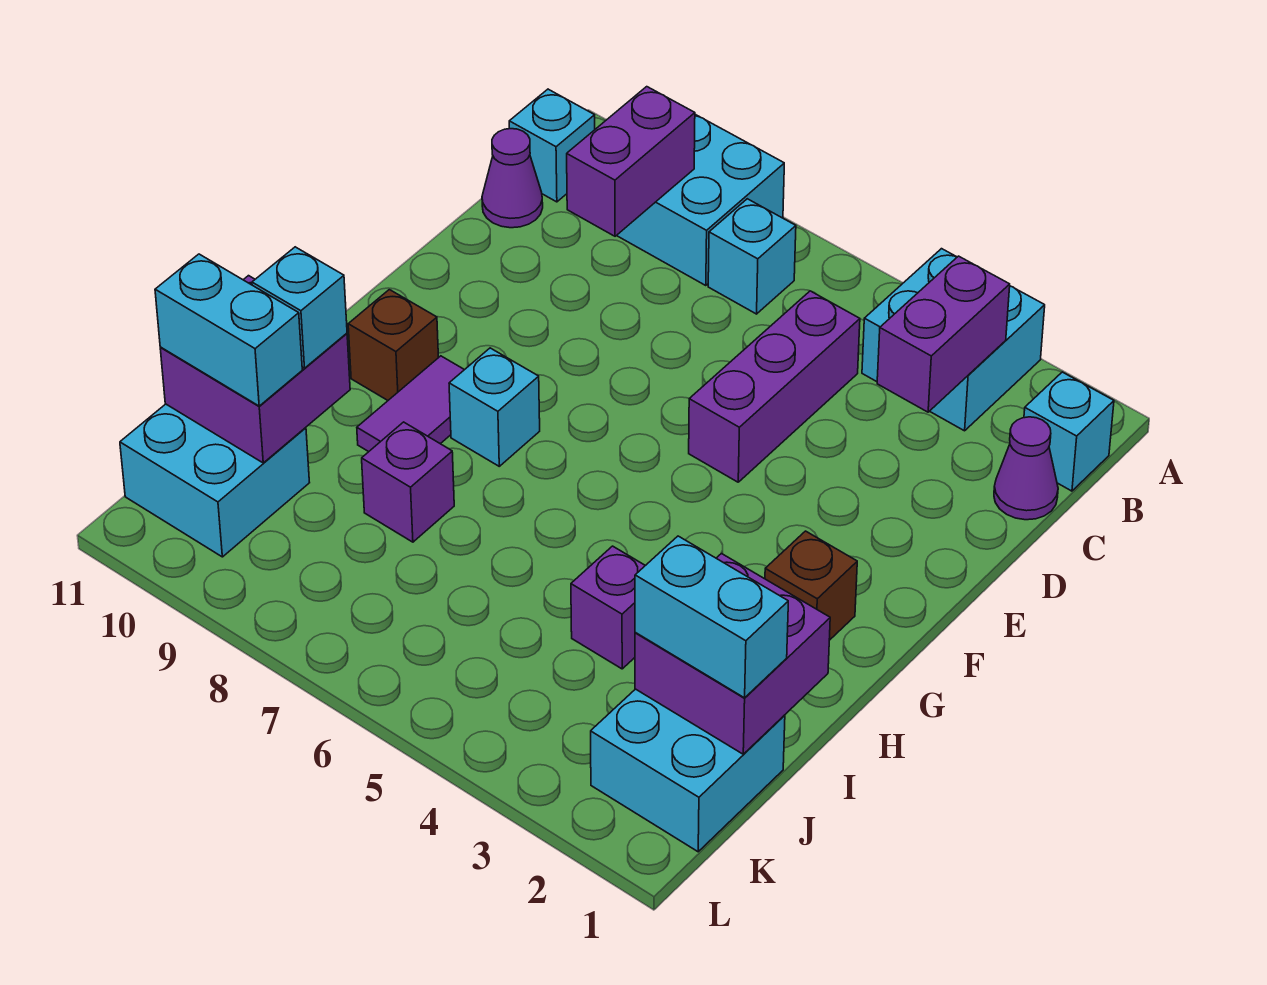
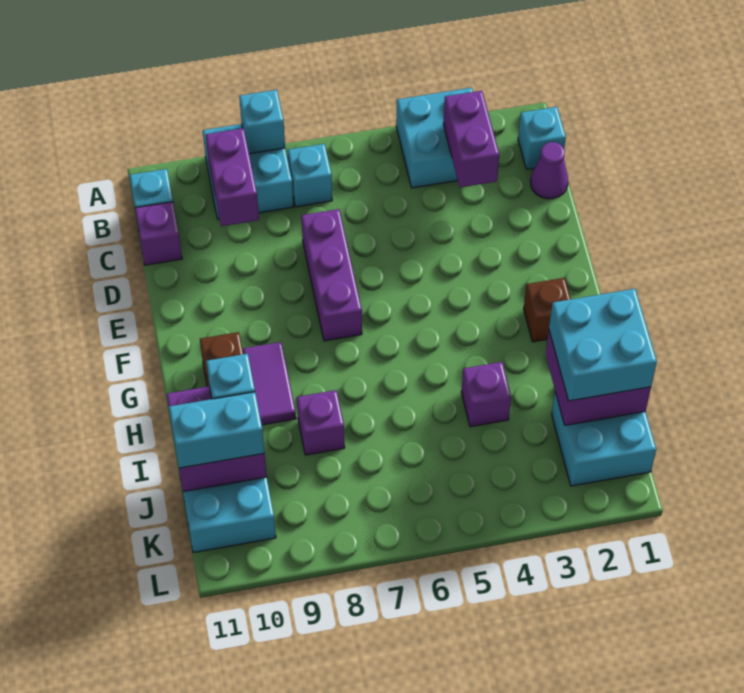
purple brick C5:E5 level 1 -> purple brick D7:F7 level 1
purple cone C11 level 1 -> purple brick C11 level 1
cyan brick G8 level 1 -> cyan brick A8 level 2
cyan brick J1:J2 level 3 -> cyan brick I1:J2 level 3

